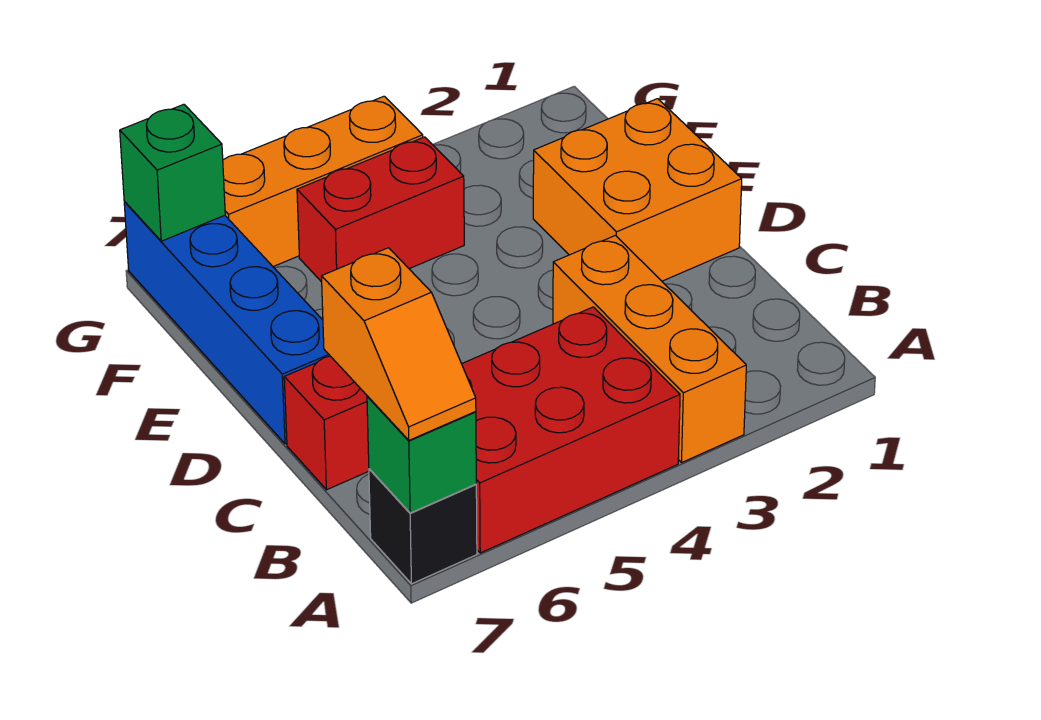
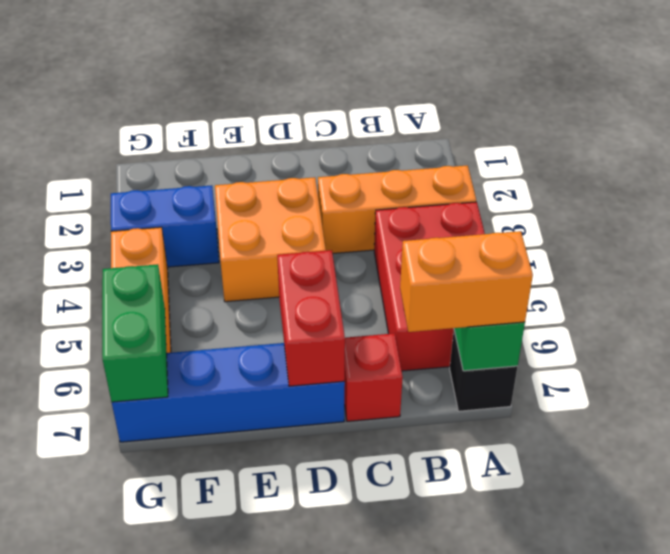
orange slope A7:B7 level 3 top B -> orange brick A7:B7 level 3
orange brick D1:E2 level 1 -> orange brick D3:E4 level 1
none -> blue brick F3:G3 level 1
red brick F4:F5 level 1 -> red brick D6:D7 level 2
green brick G7 level 2 -> green brick G6:G7 level 2

